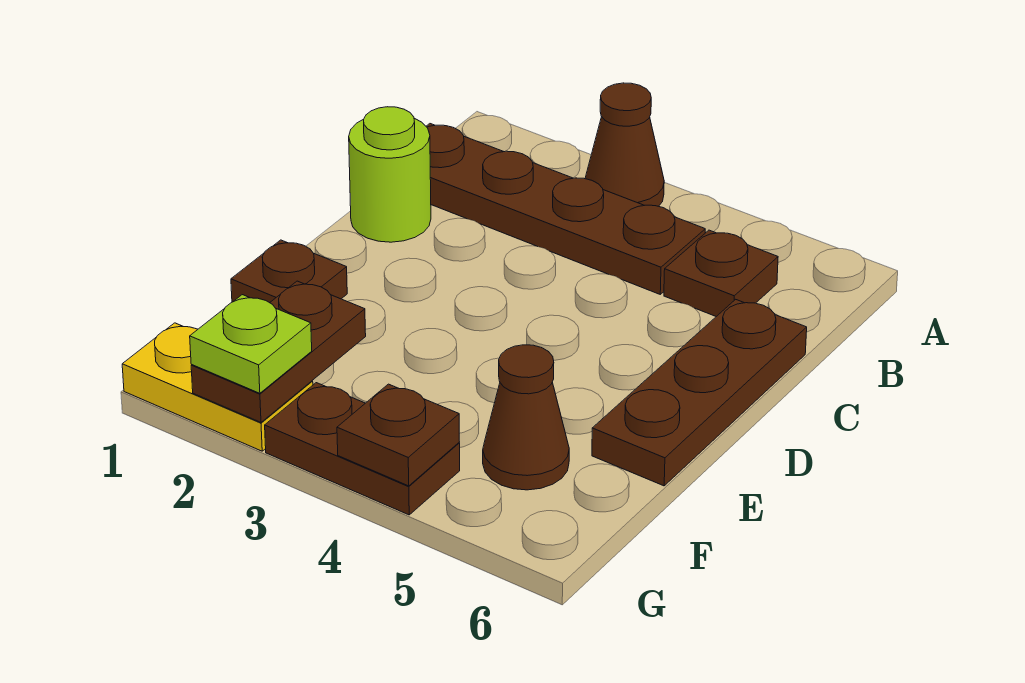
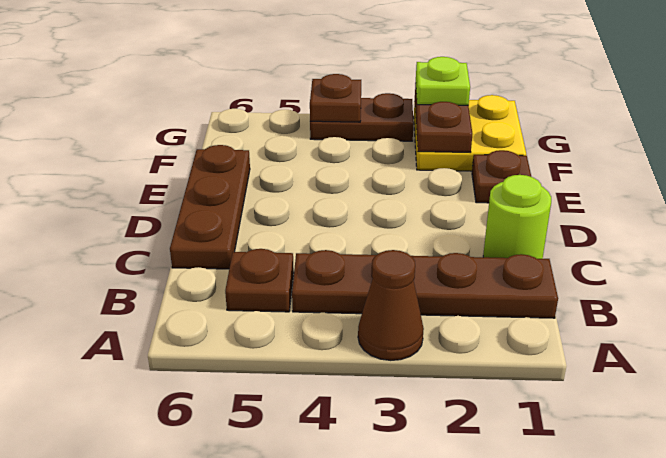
brown cone F5 level 1 -> none
yellow plate G1:G2 level 1 -> yellow plate F1:G2 level 1

